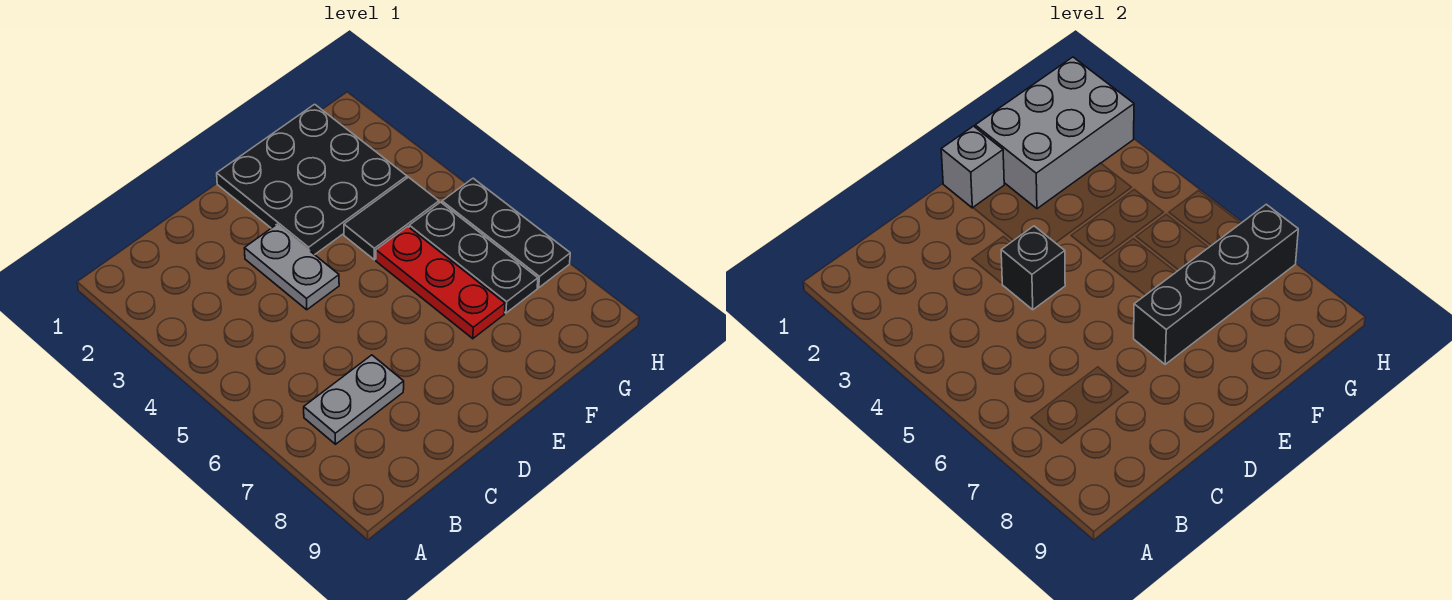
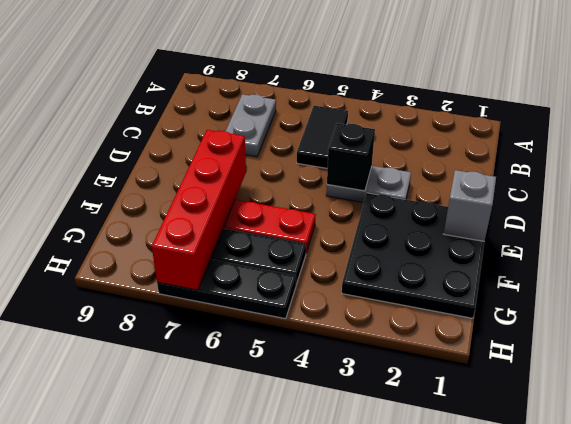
black brick E7:H7 level 2 -> red brick E7:H7 level 2
grey brick F1:H2 level 2 -> none
black tile F4:G4 level 1 -> black tile B5:C5 level 1

